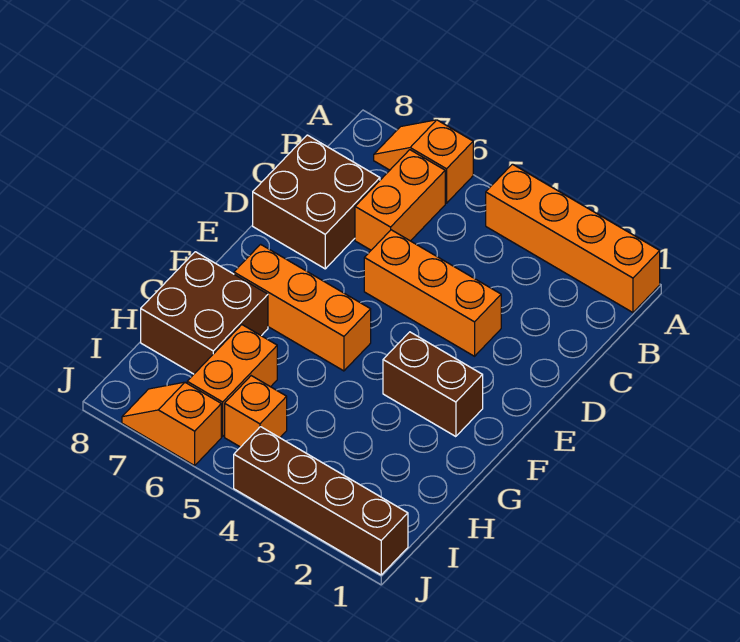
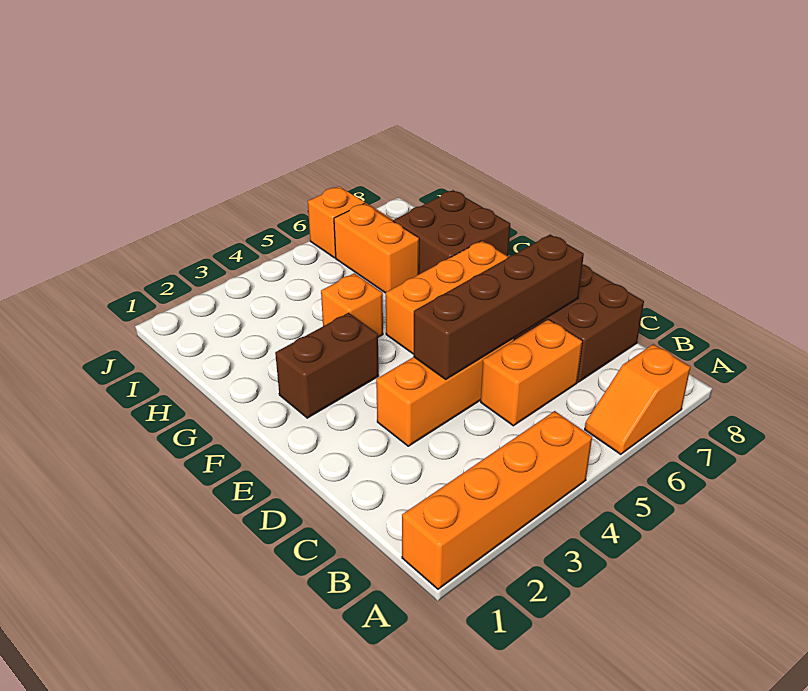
orange slope A6:A7 level 1 top 6 -> orange slope A6:A7 level 1 top 7
orange brick B6:C6 level 1 -> orange brick C5:C6 level 1
orange brick I5 level 1 -> orange brick G4 level 1
brown brick J1:J4 level 1 -> brown brick D4:D7 level 2

